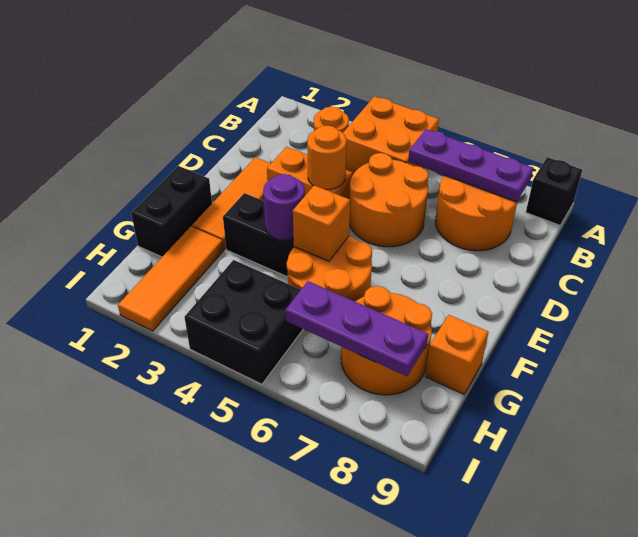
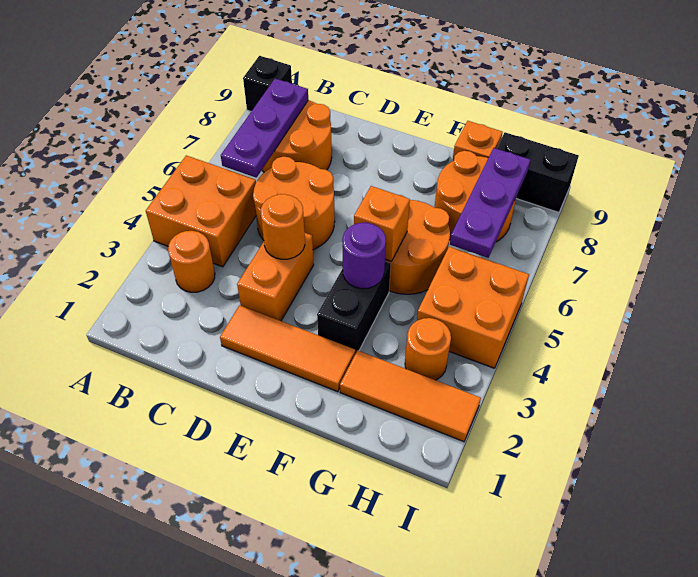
black brick F1:G1 level 1 -> black brick H9:I9 level 1
none -> orange round brick H3 level 1
black brick H4:I5 level 1 -> orange brick H4:I5 level 1

